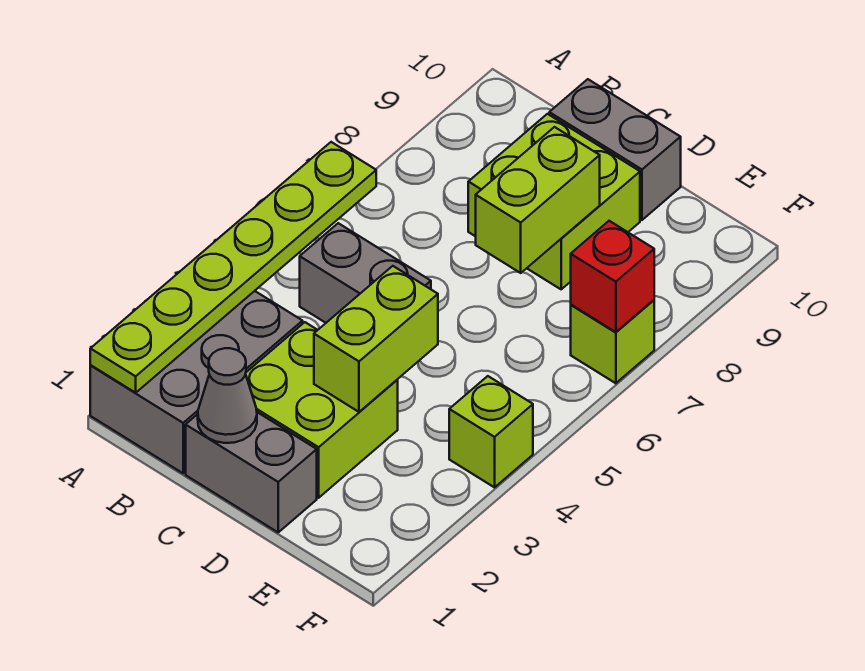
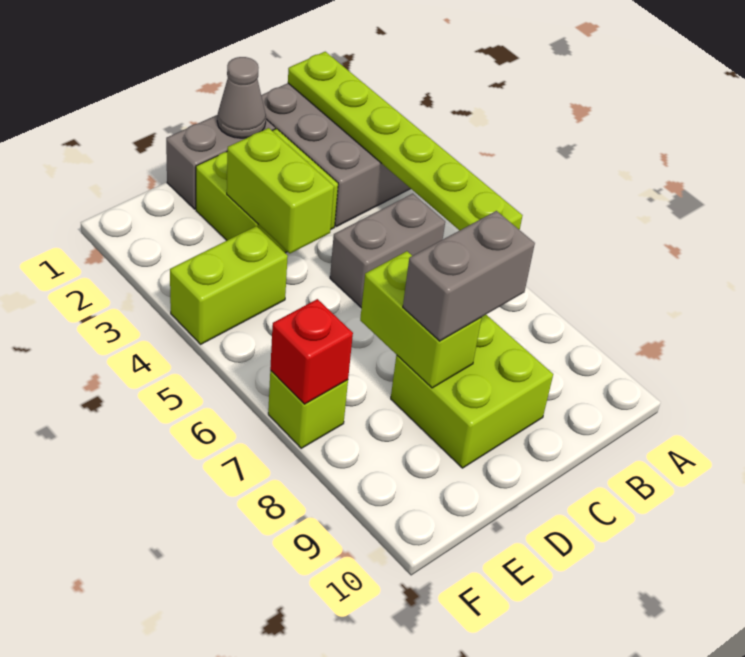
grey brick C10:D10 level 1 -> grey brick C8:D8 level 3
lime brick F4 level 1 -> lime brick E4:F4 level 1

